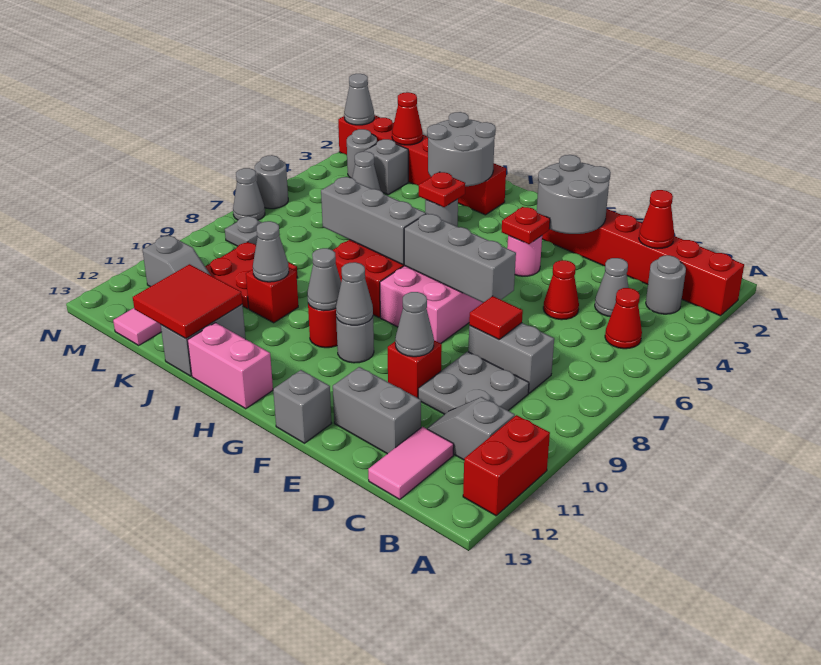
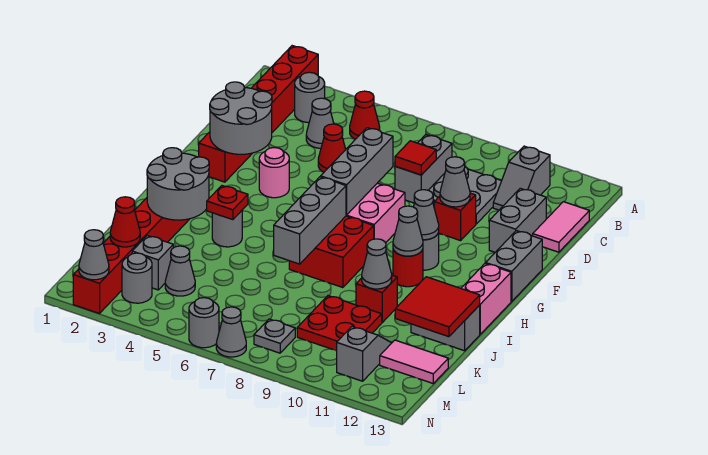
red brick A11:A12 level 1 -> none
red cone C2 level 2 -> none
pink tile C12:C13 level 1 -> pink tile C13:D13 level 1
red plate F4 level 2 -> none
grey brick F13 level 1 -> grey brick F13:G13 level 1

